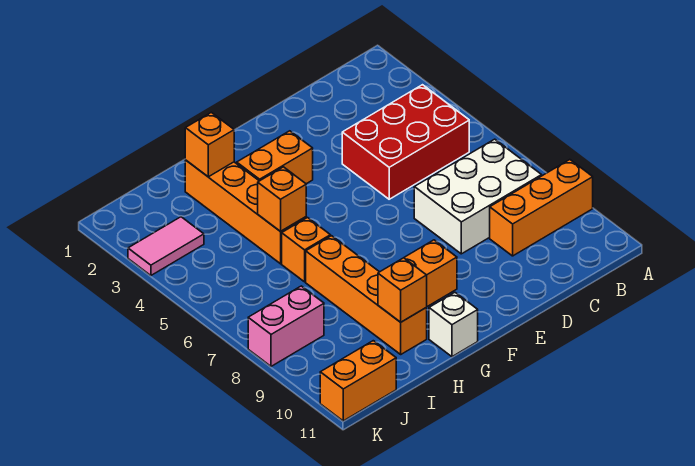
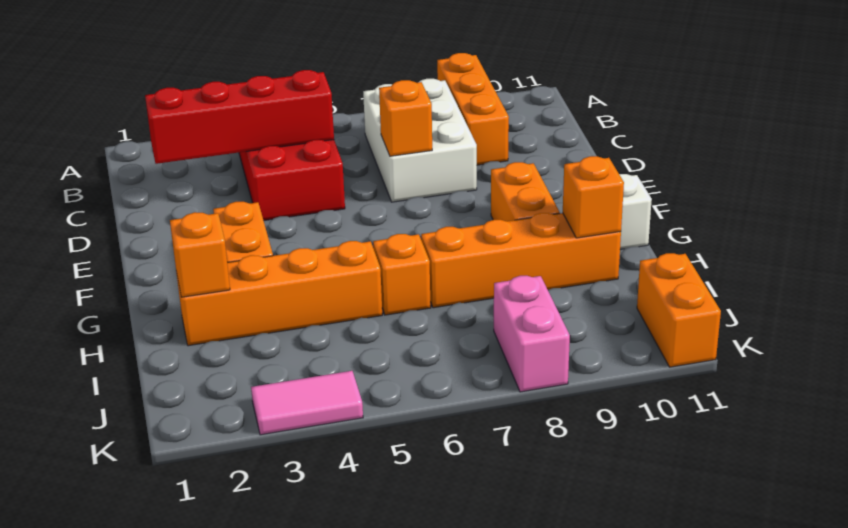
none -> red brick C2:C5 level 2
orange brick H5 level 2 -> orange brick D7 level 2
pink tile J3:K3 level 1 -> pink tile K3:K4 level 1

